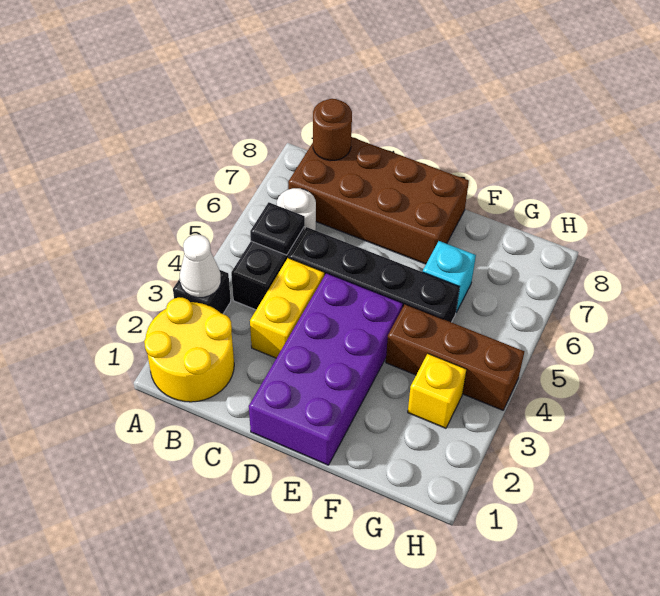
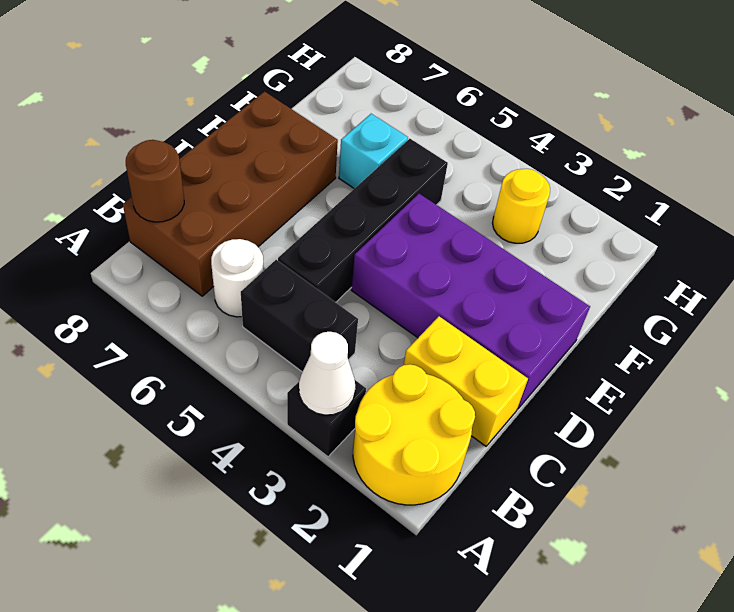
black plate B5 level 2 -> none
yellow brick C3:C4 level 1 -> yellow brick C1:C2 level 1
brown brick F4:H4 level 1 -> none
yellow brick G3 level 1 -> yellow round brick G3 level 1

